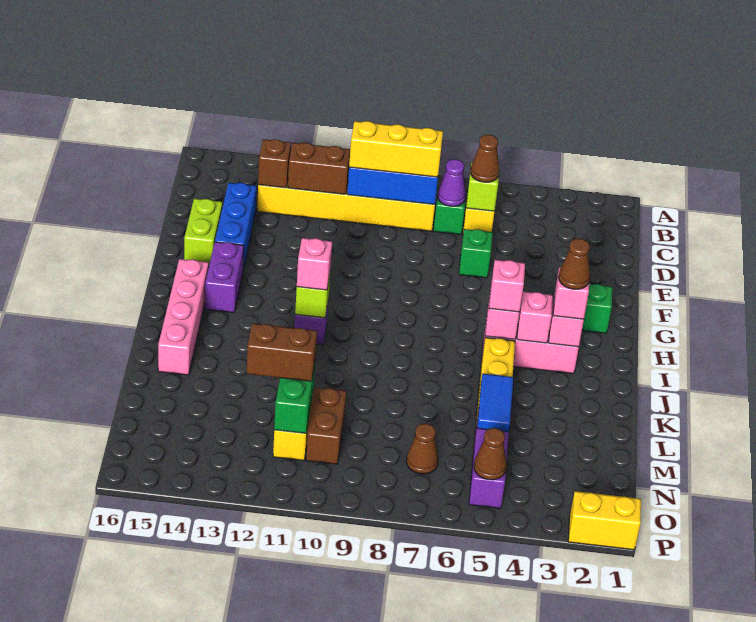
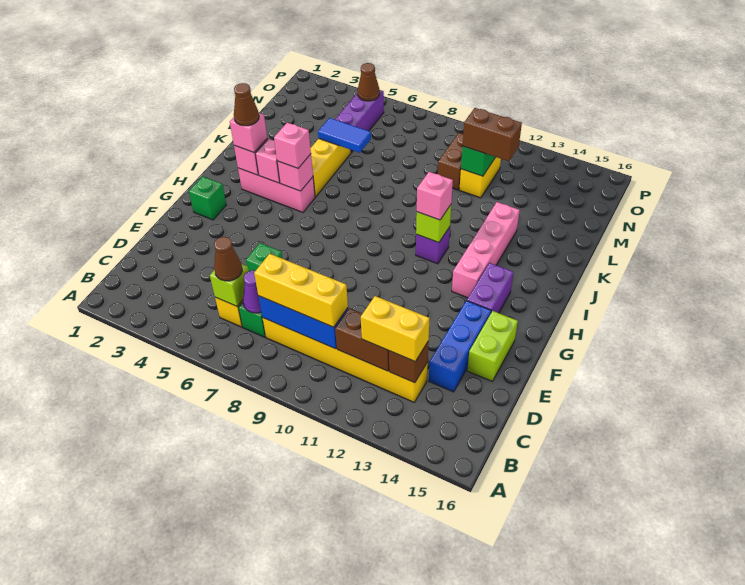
pink brick H15:K15 level 1 -> pink brick H13:K13 level 1
blue tile L5:M5 level 2 -> blue tile L5:L6 level 2
brown cone N7 level 1 -> none
yellow brick P1:P2 level 1 -> yellow brick C12:C13 level 3

